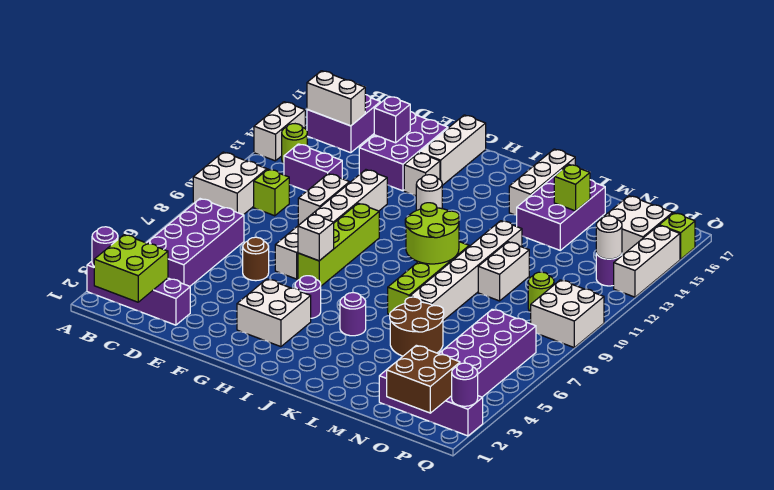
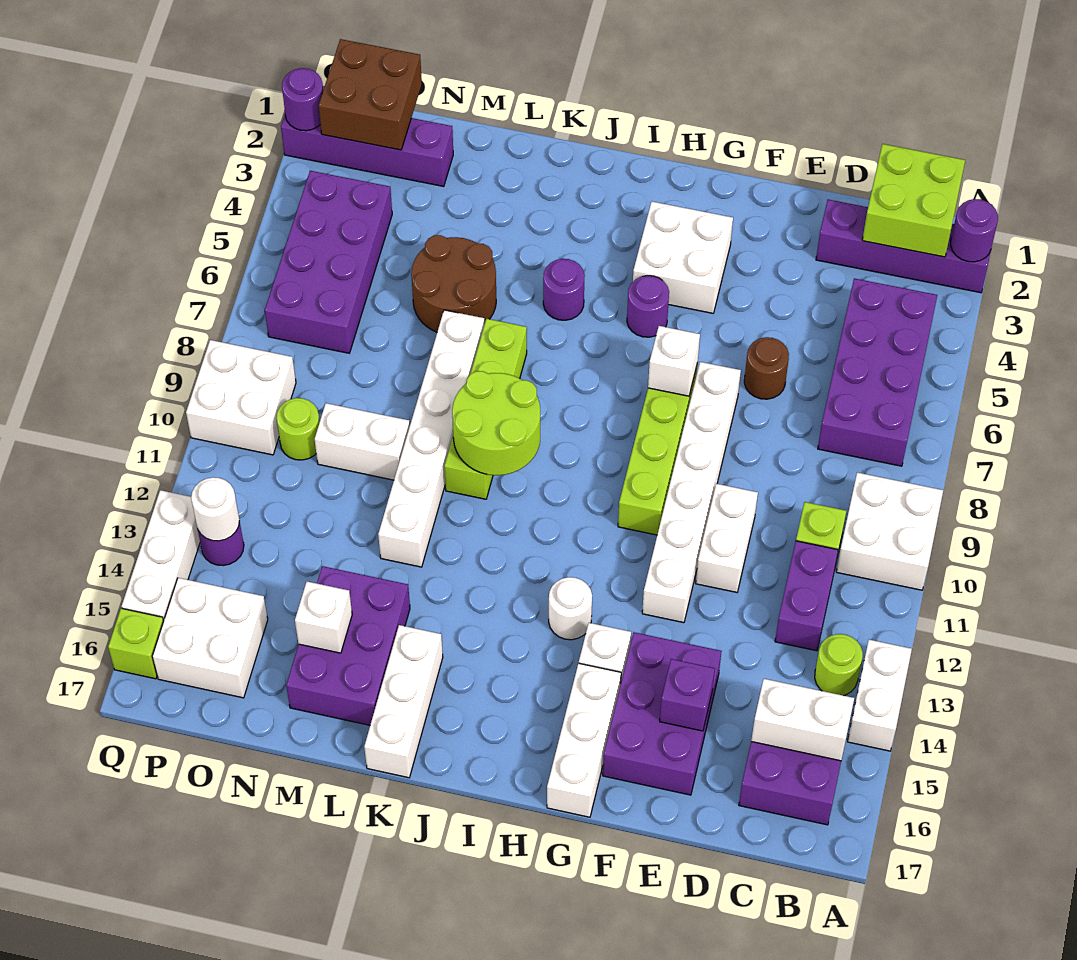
purple brick C12:D12 level 1 -> purple brick C11:C12 level 1
white brick M10:M11 level 1 -> white brick M10:N10 level 1
lime brick M15 level 2 -> white brick M15 level 2

